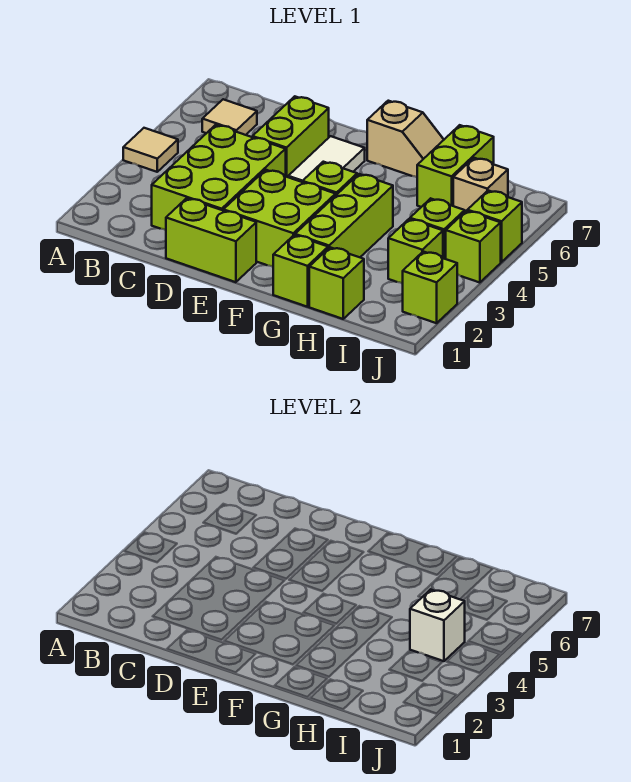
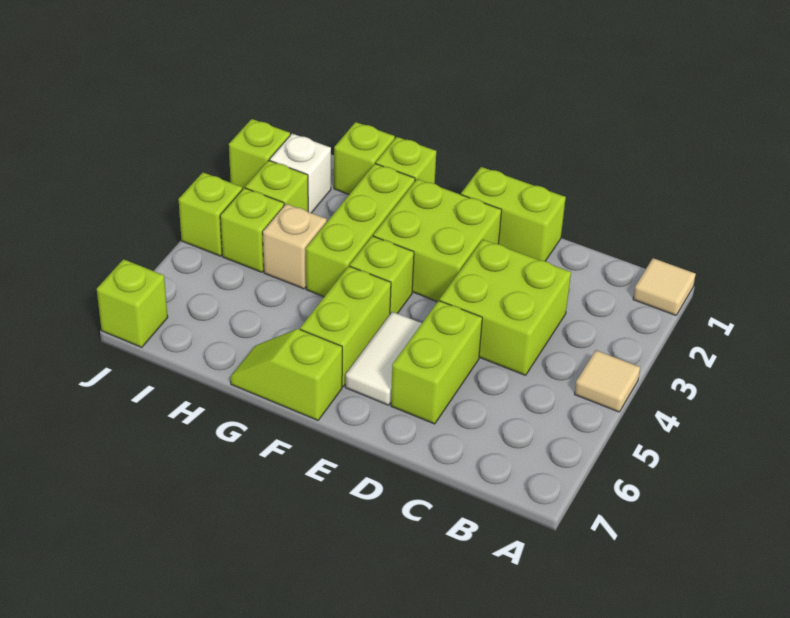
tan tile B6 level 1 -> tan tile A1 level 1
lime brick C2:D4 level 1 -> lime brick C3:D4 level 1
tan slope F7:G7 level 1 top F -> lime slope F7:G7 level 1 top F
lime brick H6:H7 level 1 -> lime brick F5:F6 level 1
white brick I4 level 2 -> white brick I2 level 1
tan brick I6 level 1 -> tan brick H4 level 1
lime brick J5 level 1 -> lime brick J7 level 1

